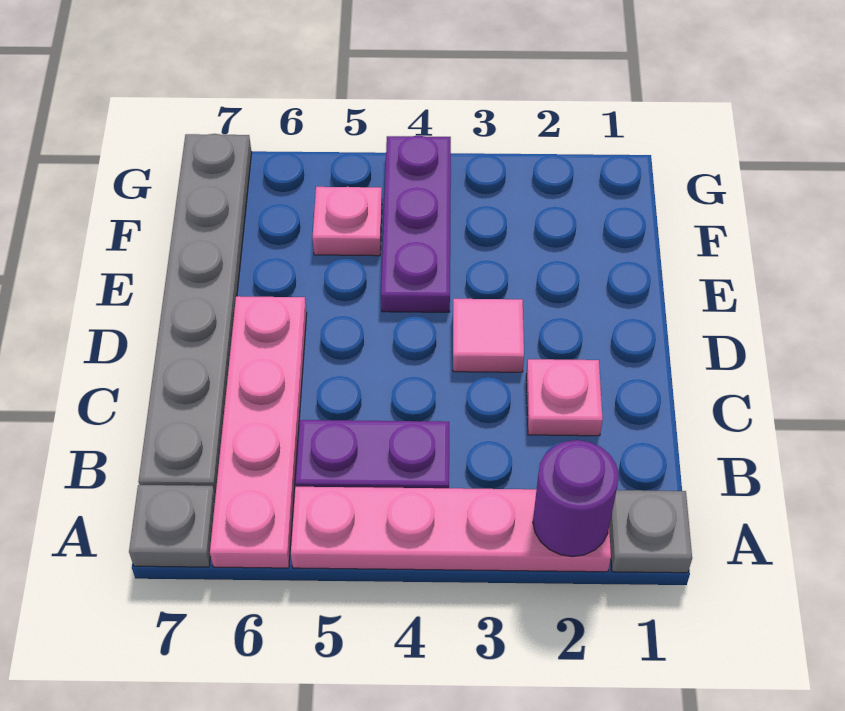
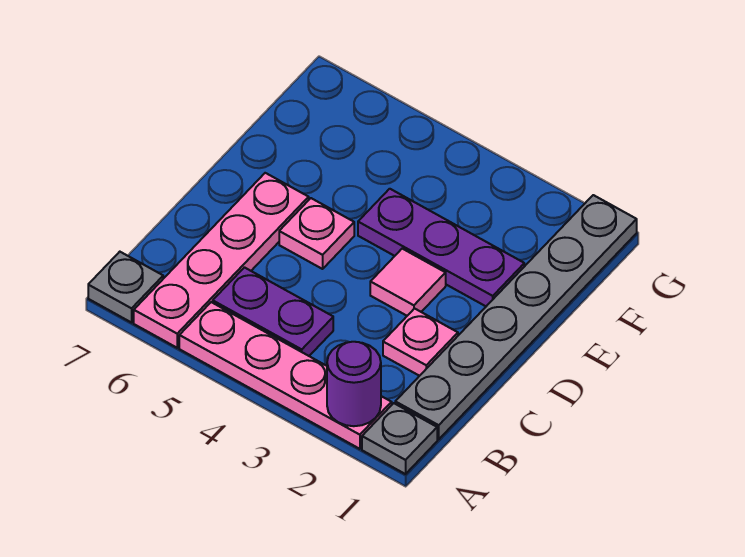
grey plate B7:G7 level 1 -> grey plate B1:G1 level 1
purple plate E4:G4 level 1 -> purple plate E2:E4 level 1
pink plate F5 level 1 -> pink plate D5 level 1

